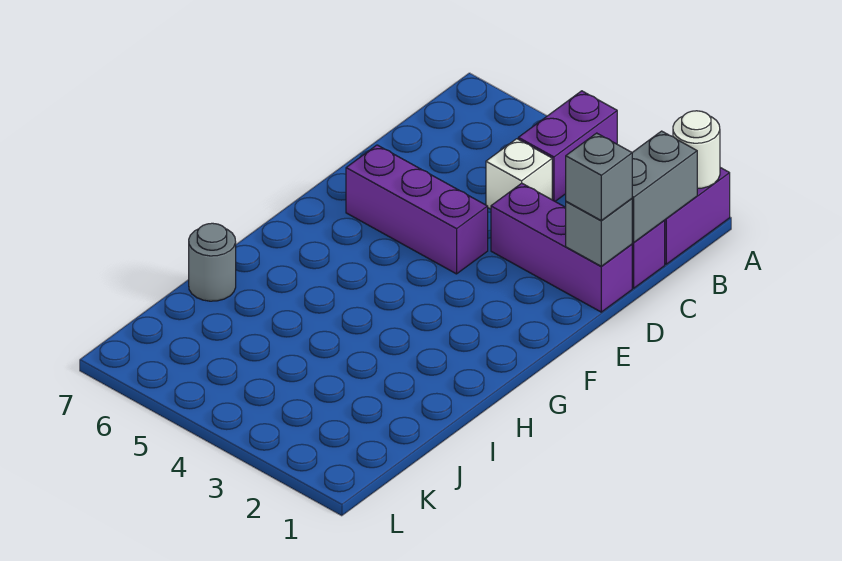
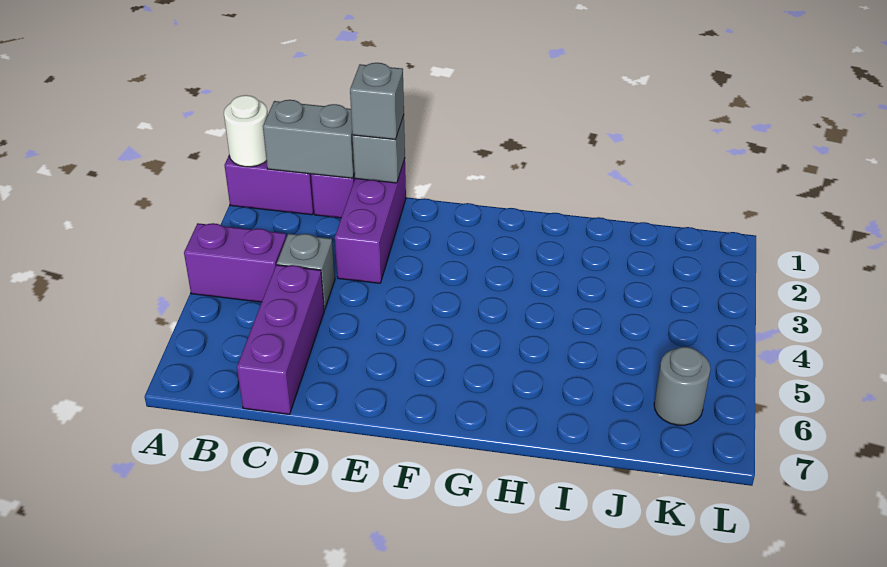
white brick C4 level 1 -> grey brick C4 level 1
purple brick E4:E6 level 1 -> purple brick C5:C7 level 1
grey round brick I7 level 1 -> grey round brick K6 level 1

